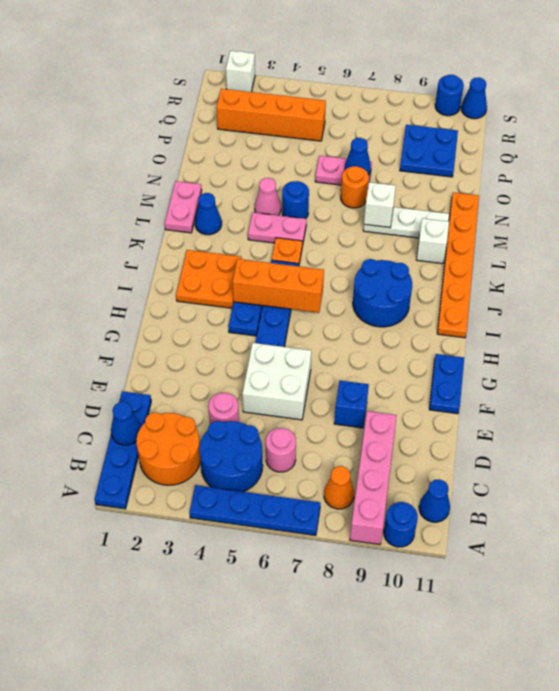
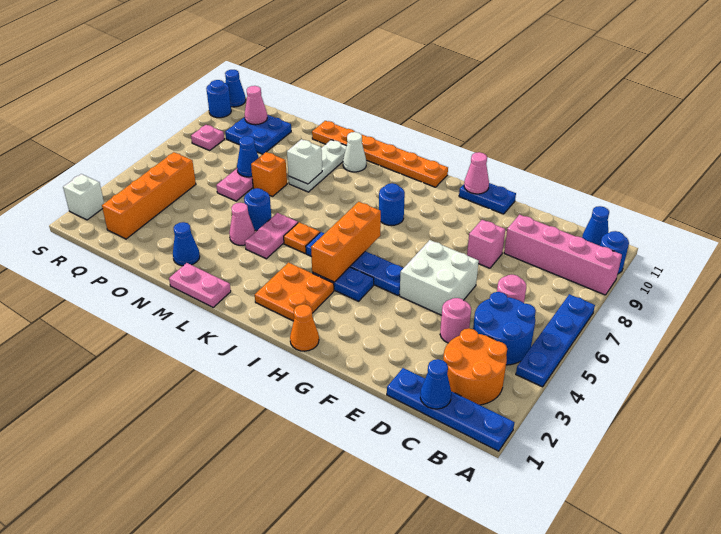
orange cone B8 level 1 -> orange cone H1 level 1
blue brick E8 level 1 -> pink brick E8 level 1
none -> pink cone G11 level 2
blue round brick I8:J9 level 1 -> blue round brick I8 level 1
blue cone L2 level 1 -> blue cone N2 level 1
white brick L10 level 1 -> white cone L10 level 1
orange round brick N7 level 1 -> orange brick N7 level 1
none -> pink cone Q10 level 2
none -> pink plate R8 level 1

